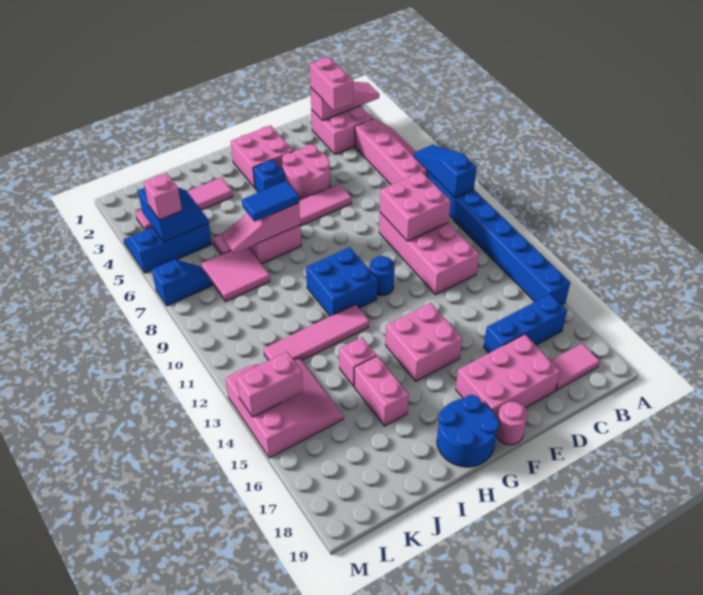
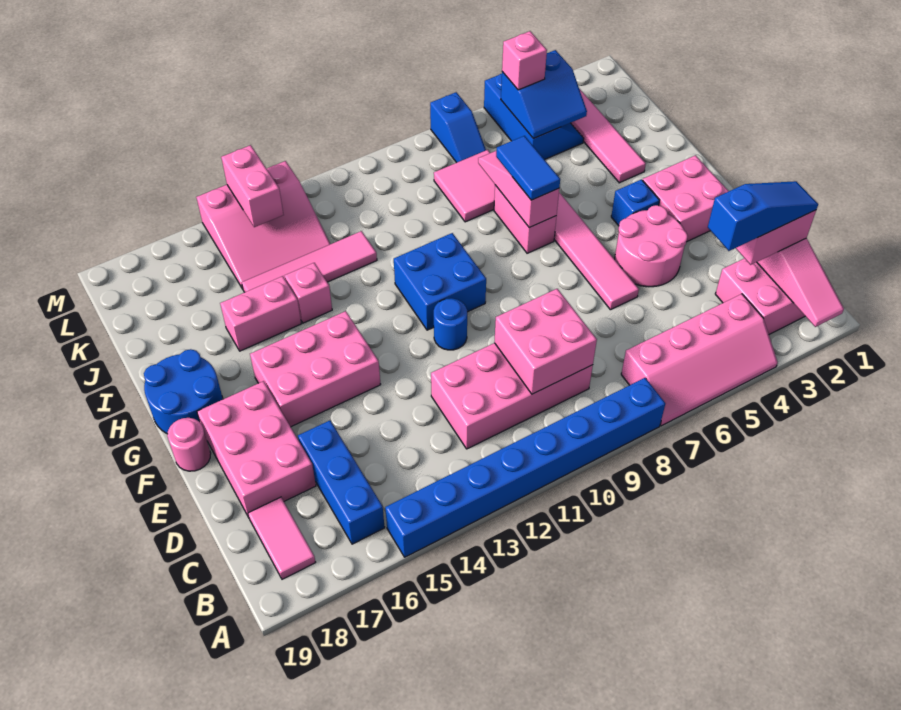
blue slope A7:A9 level 2 top 9 -> blue slope C2:C4 level 4 top 4
pink brick F14:G15 level 1 -> pink brick F14:G16 level 1
pink tile H12:K12 level 1 -> pink tile J12:J15 level 1

